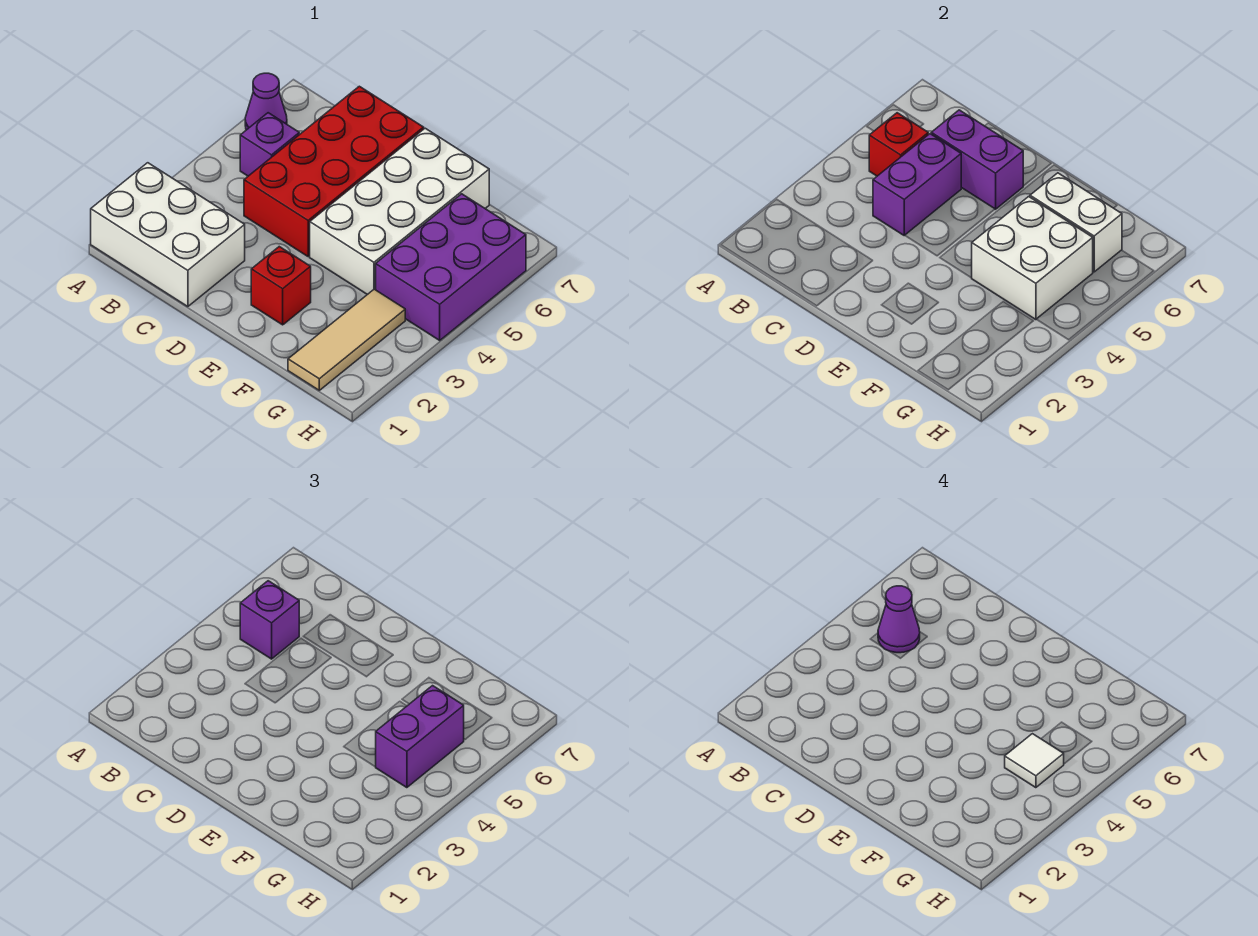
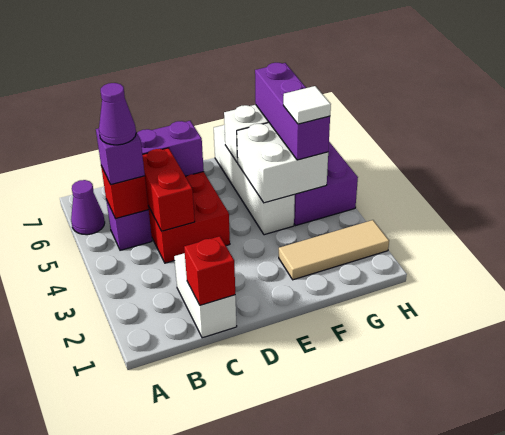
white brick A1:C2 level 1 -> white brick C1:C2 level 1
purple brick C4:C5 level 2 -> red brick C4:C5 level 2
red brick E2 level 1 -> red brick C1 level 2
white brick E4:F7 level 1 -> white brick F4:F7 level 1
tan tile G1:G3 level 1 -> tan tile F2:H2 level 1
purple brick G4:G5 level 3 -> purple brick G4:G6 level 3

